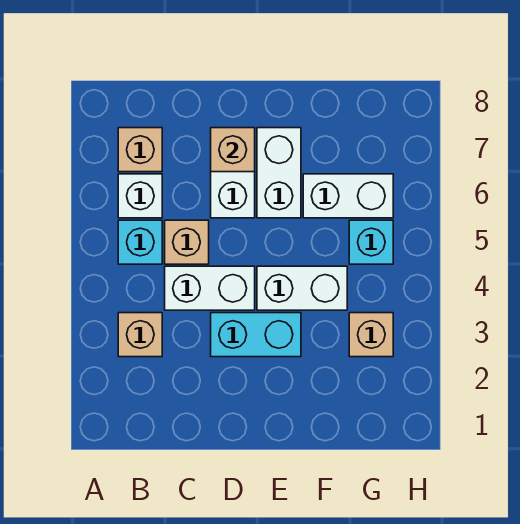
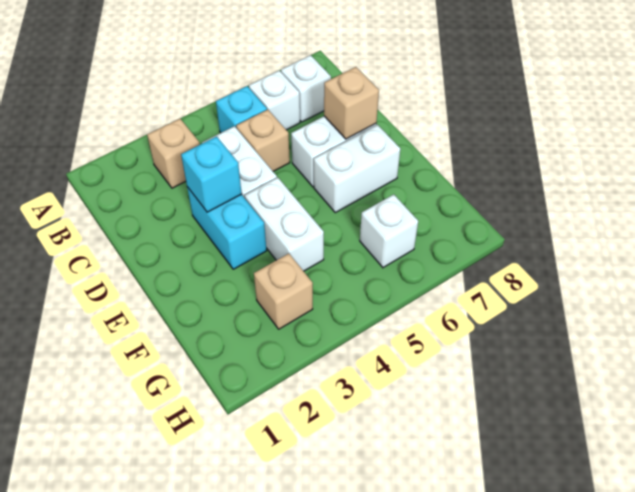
tan brick B7 level 1 -> white brick B7 level 1
white brick F6:G6 level 1 -> white brick G6 level 1
cyan brick G5 level 1 -> cyan brick D3 level 2

